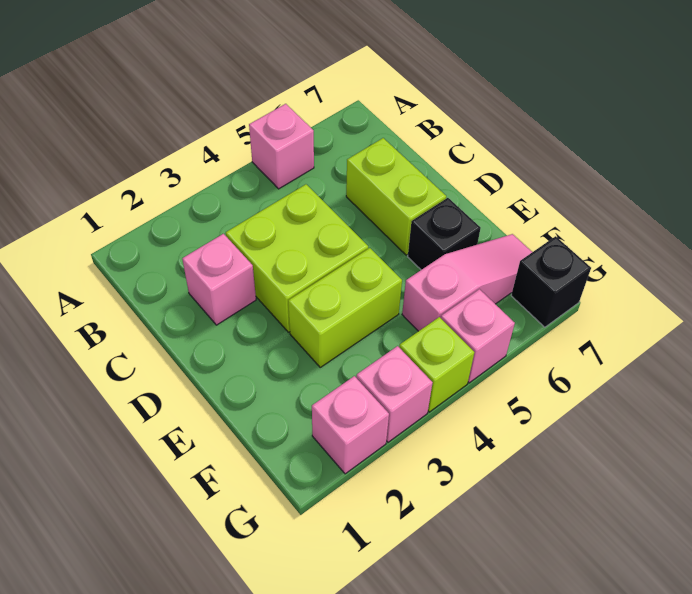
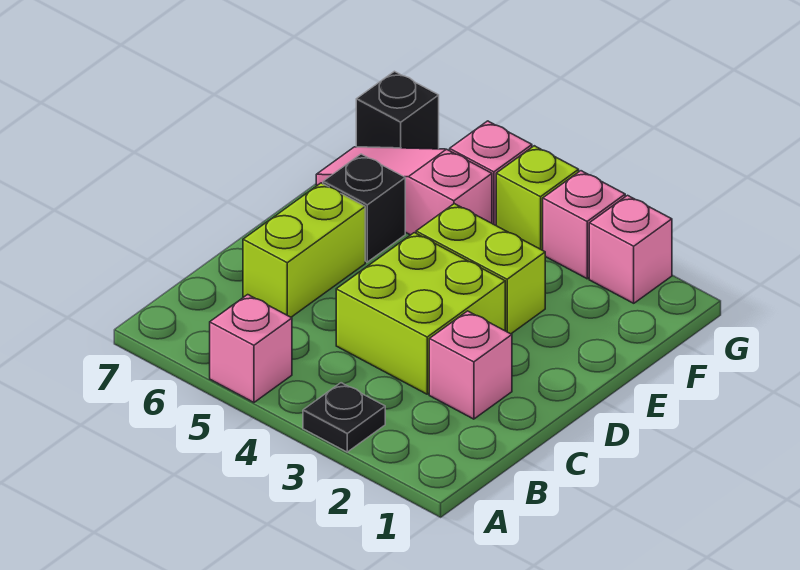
none -> black plate A3 level 1

